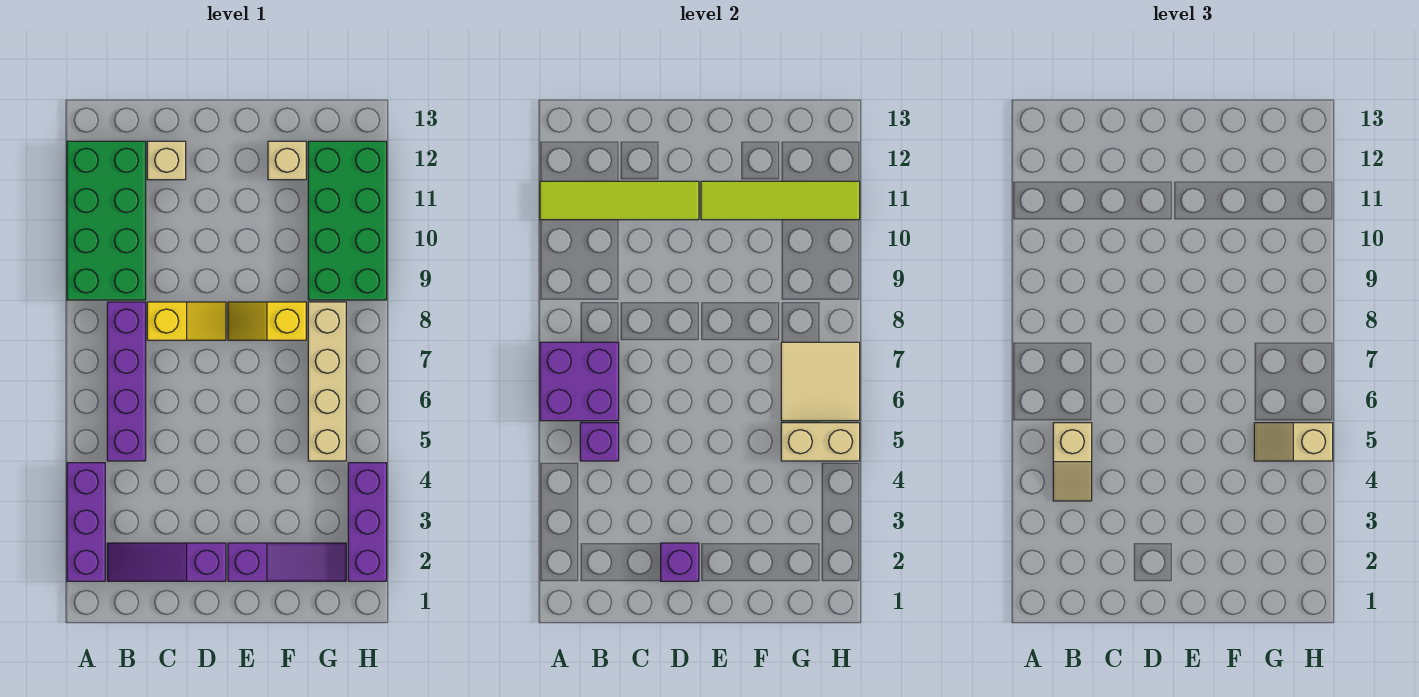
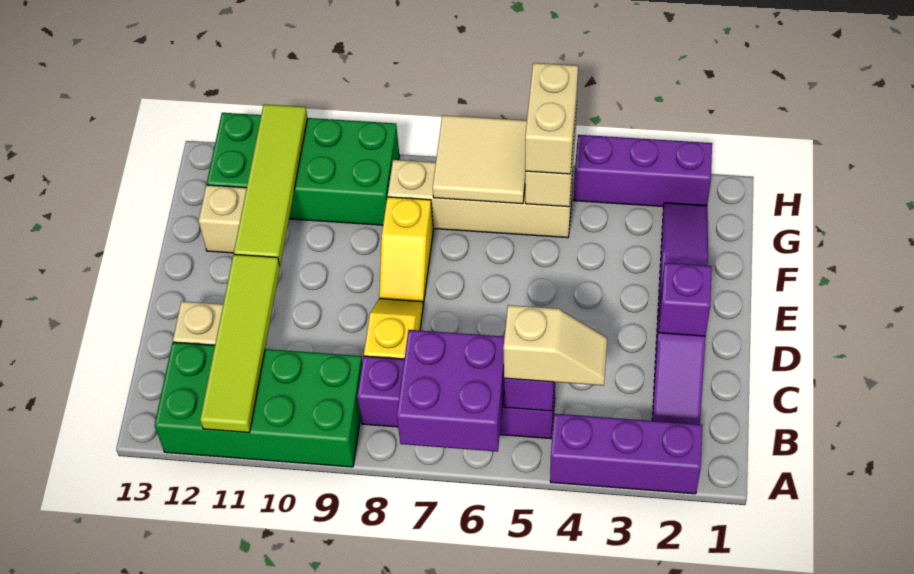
tan slope G5:H5 level 3 top H -> tan brick G5:H5 level 3

